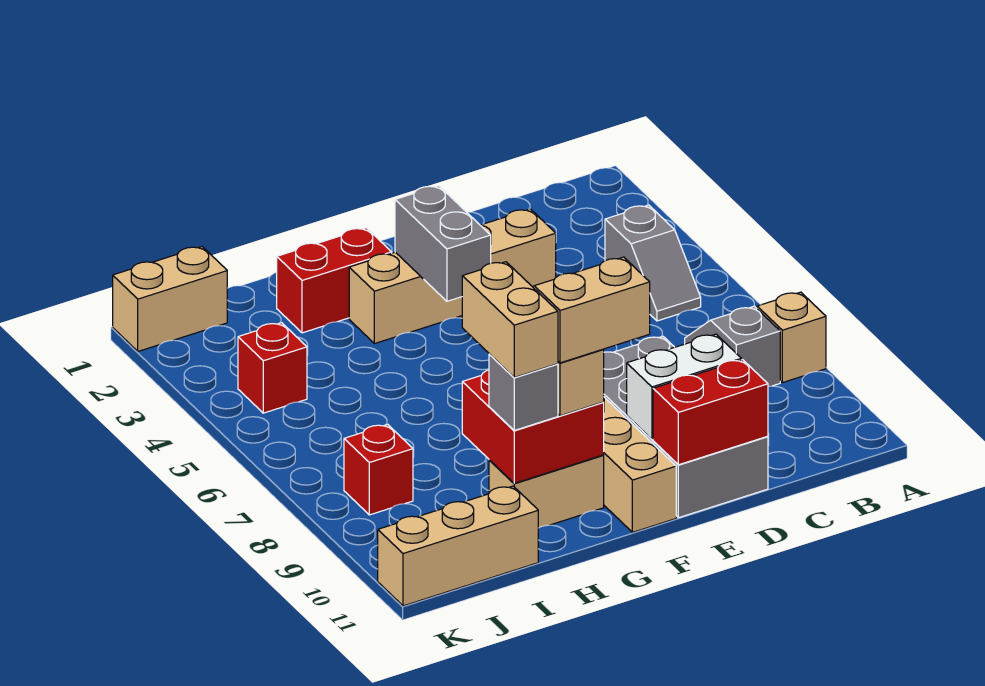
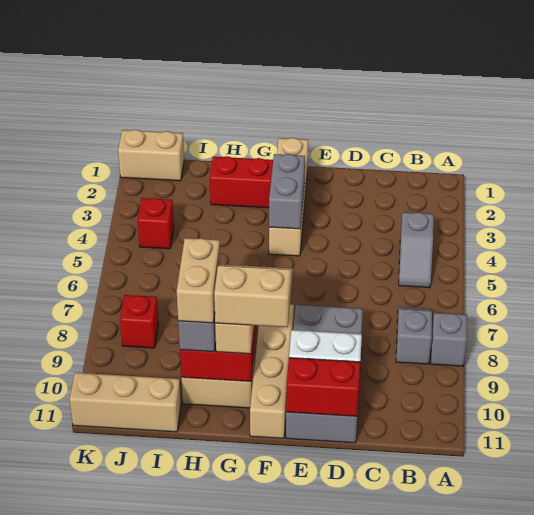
tan brick A8 level 1 -> grey brick A8 level 1
tan brick D3:G3 level 1 -> tan brick F1:F4 level 1

